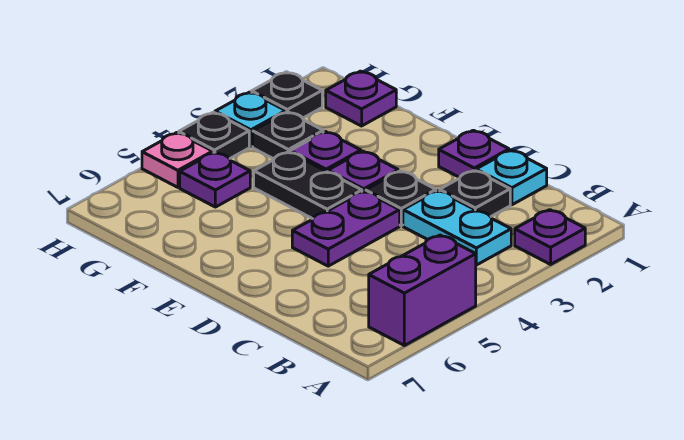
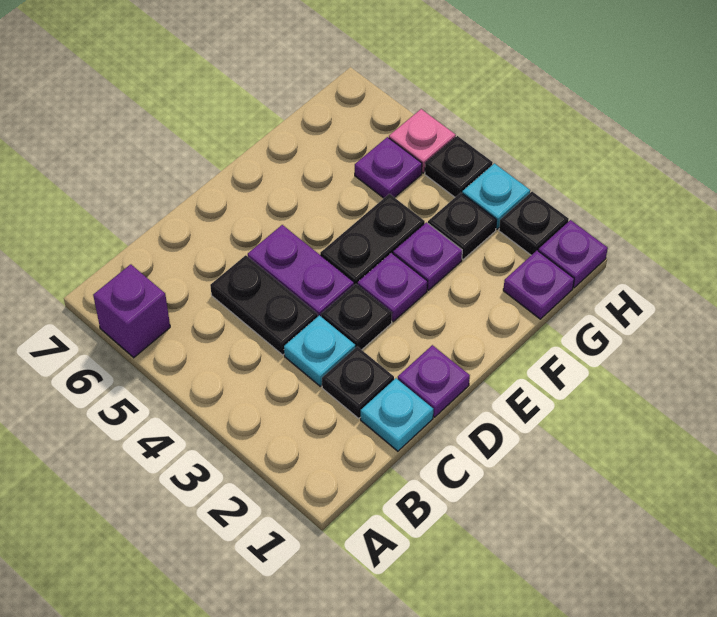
purple plate A2 level 1 -> purple plate H1 level 1
purple brick A5:A6 level 1 -> purple brick A6 level 1
cyan plate B3:C3 level 1 -> cyan plate C3 level 1
none -> black plate C4:C5 level 1

